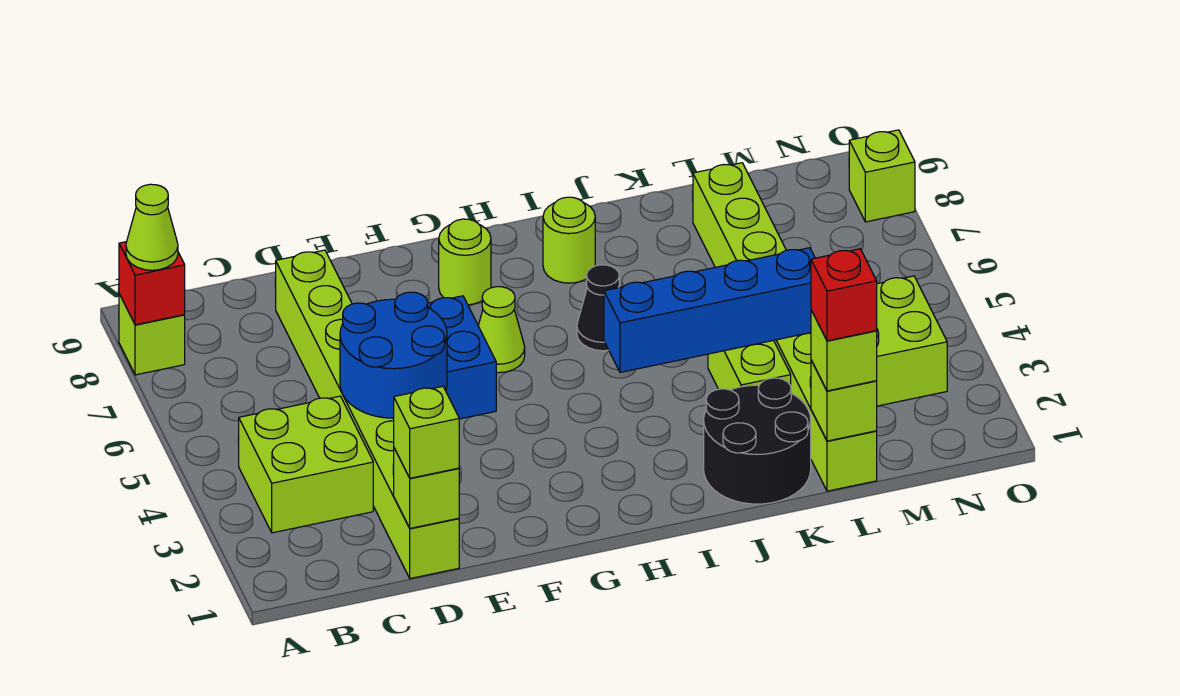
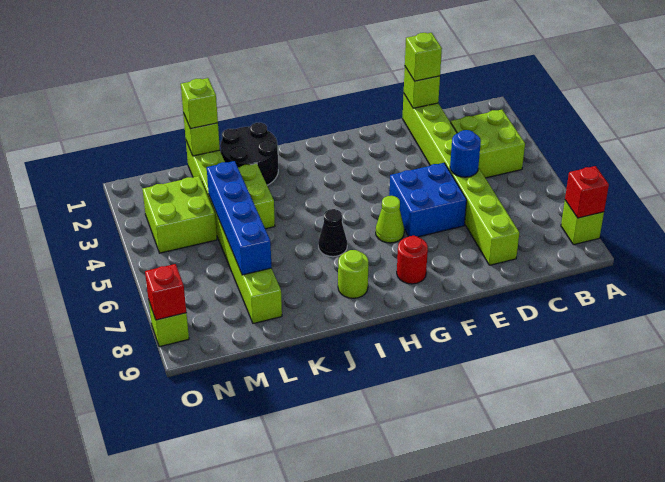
lime cone A8 level 3 -> none
blue round brick D4:E5 level 2 -> blue round brick D5 level 2
lime round brick G8 level 1 -> red round brick G8 level 1
blue brick I4:L4 level 2 -> blue brick L4:L7 level 2
red brick L1 level 4 -> red brick O8 level 2

